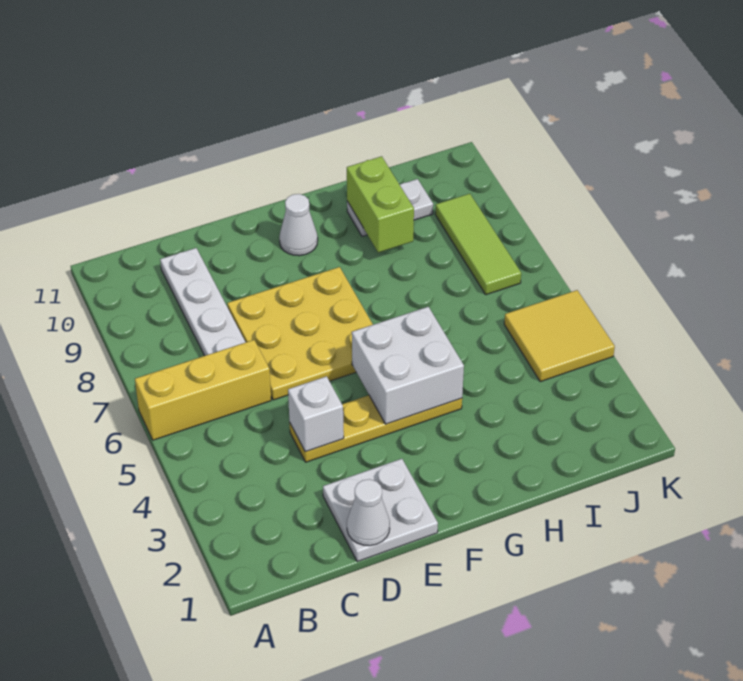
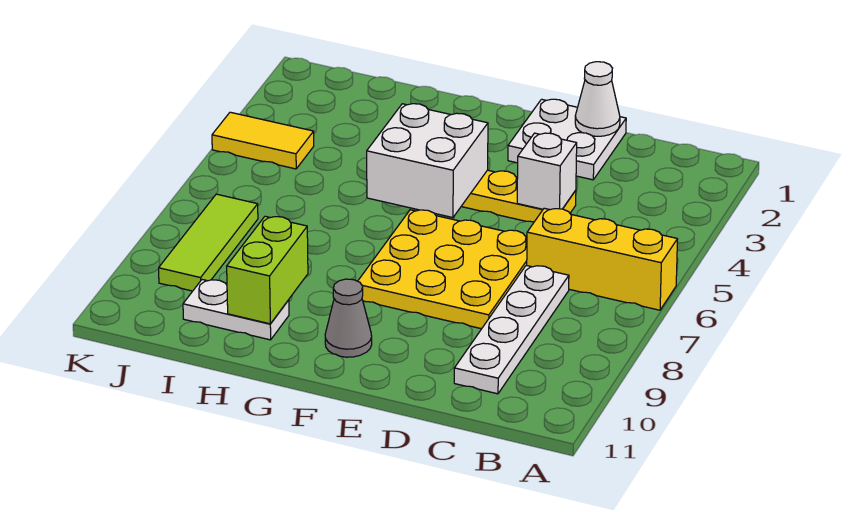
white cone F10 level 1 -> grey cone F10 level 1
yellow tile J4:K5 level 1 -> yellow tile J4:K4 level 1

